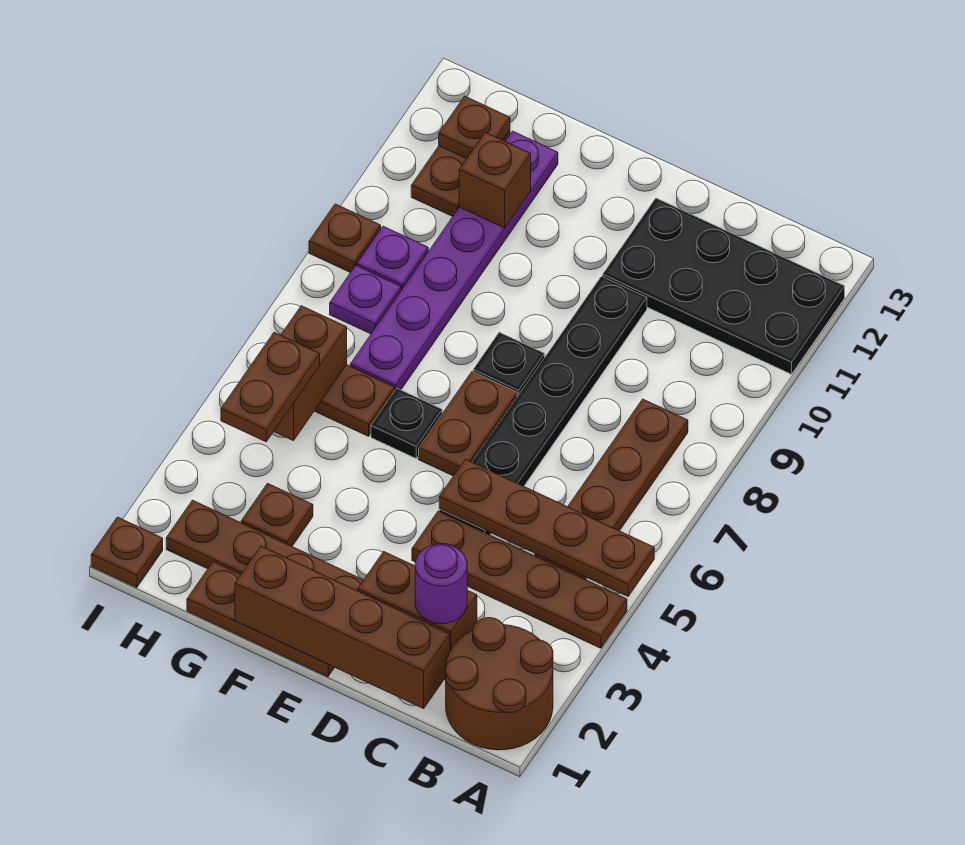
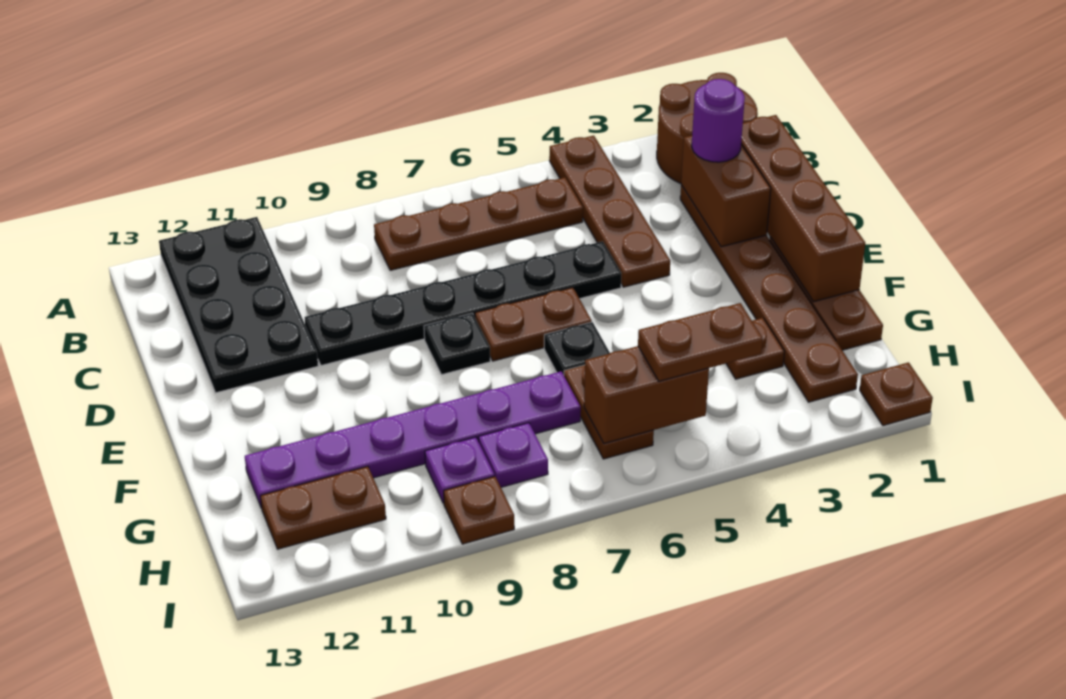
brown plate A5:D5 level 2 -> none
brown brick G11 level 2 -> none
brown plate H12 level 2 -> none

